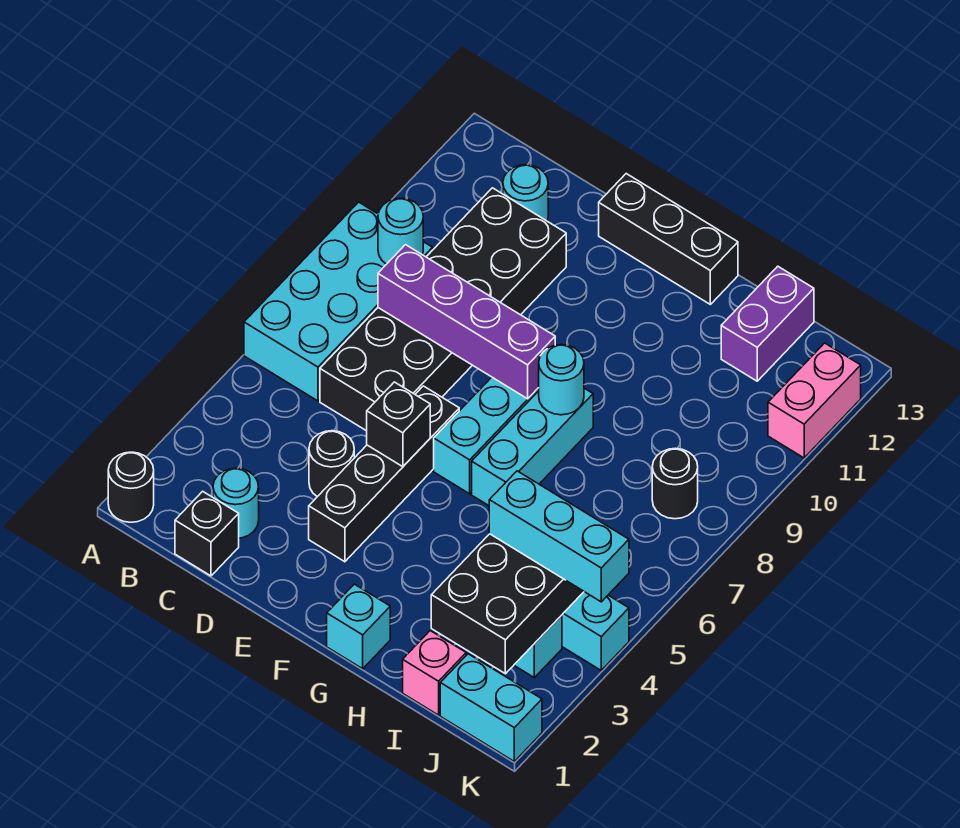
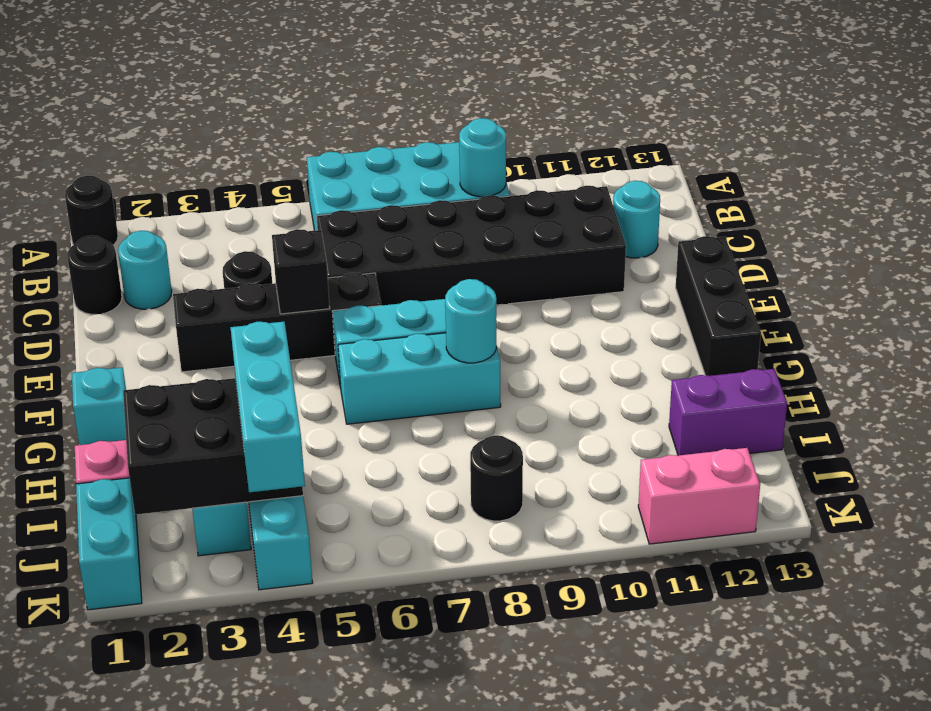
black brick C1 level 1 -> black round brick C1 level 1
purple brick C8:F8 level 2 -> none

